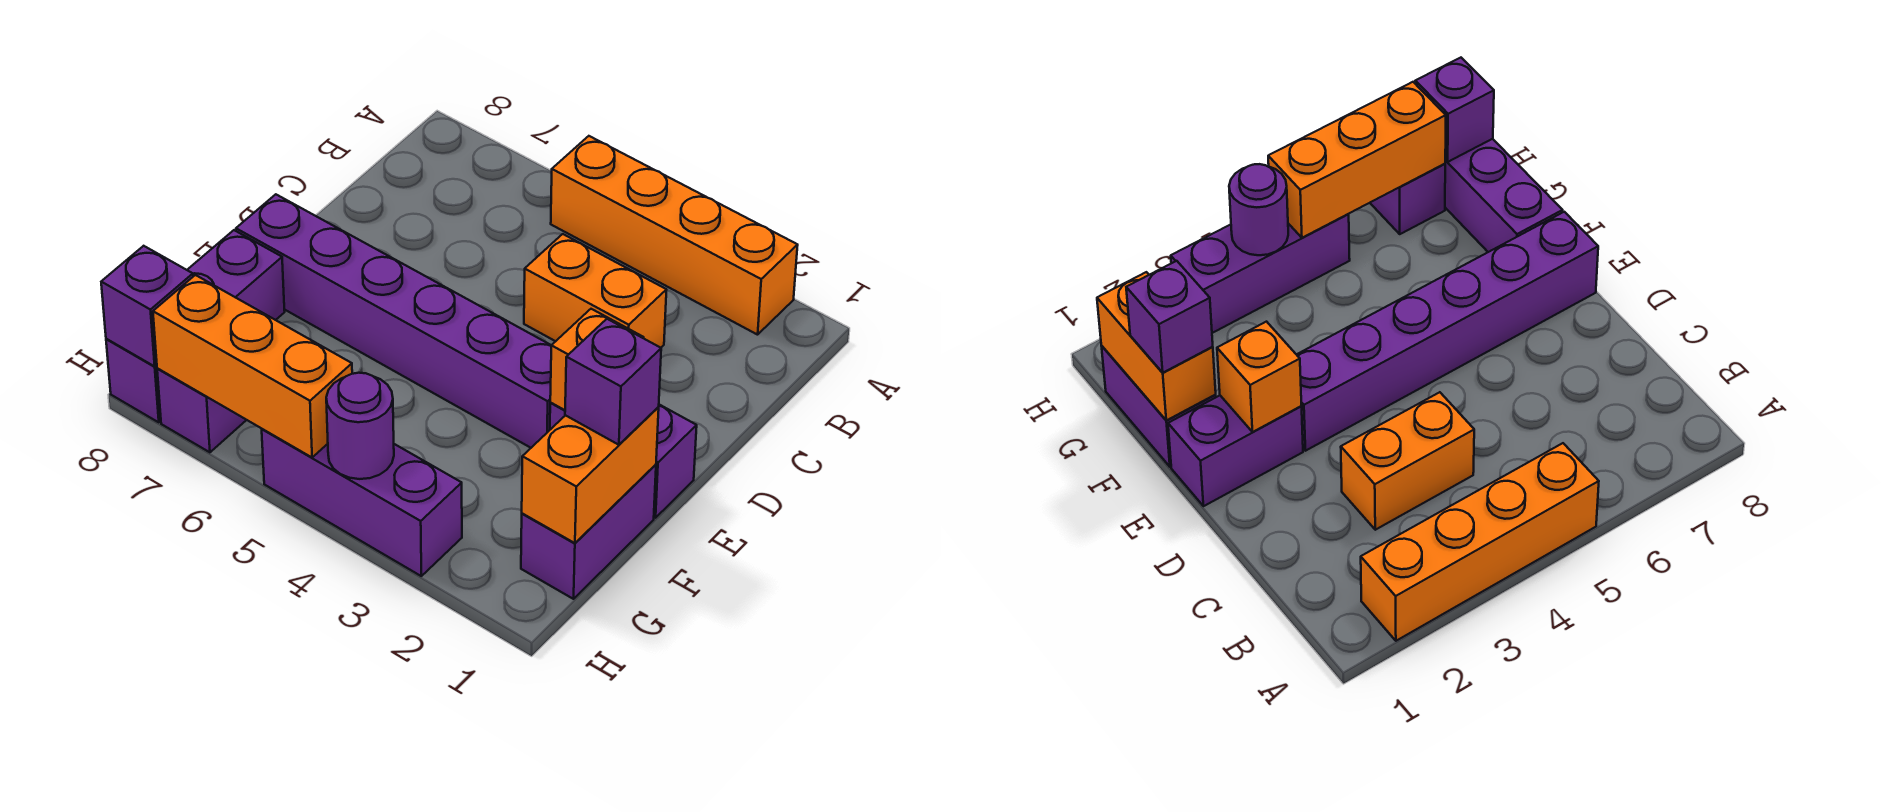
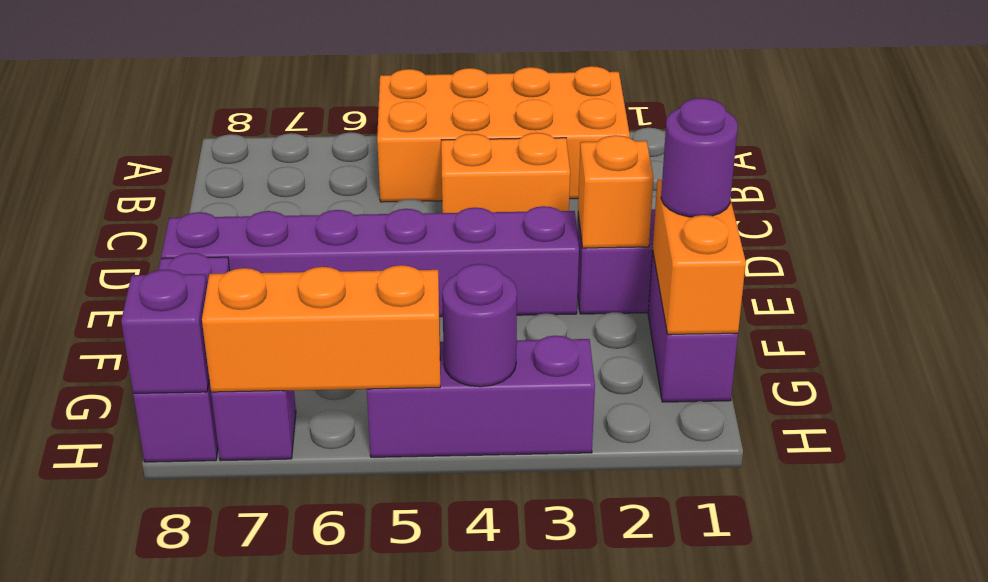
orange brick A2:A5 level 1 -> orange brick A2:B5 level 1
purple brick F1 level 3 -> purple round brick F1 level 3

